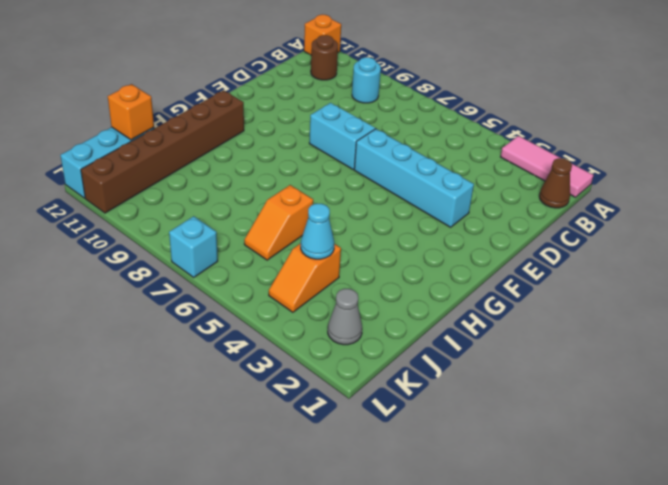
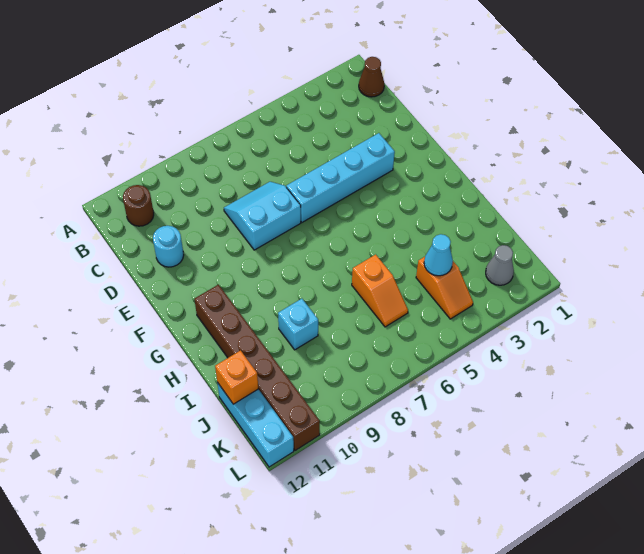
pink tile A1:A3 level 1 -> none
orange brick A12 level 1 -> none
cyan round brick B9 level 1 -> cyan round brick D11 level 1
cyan brick L7 level 1 -> cyan brick I9 level 1

